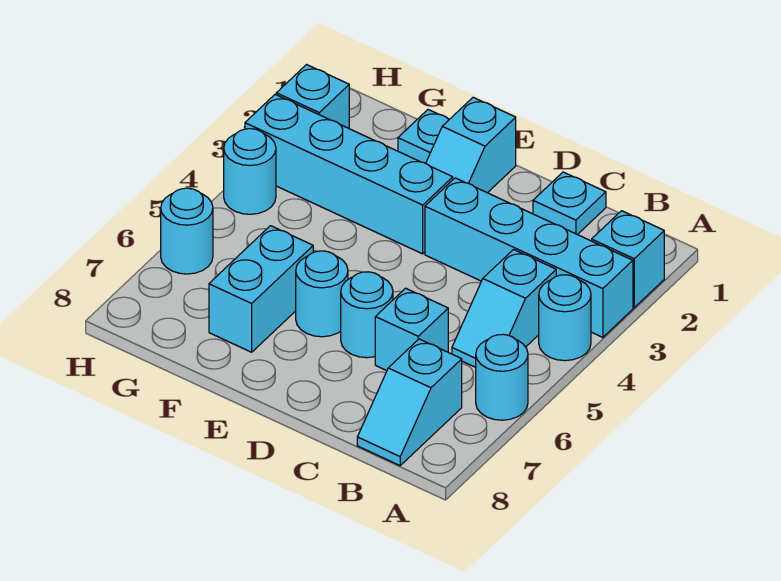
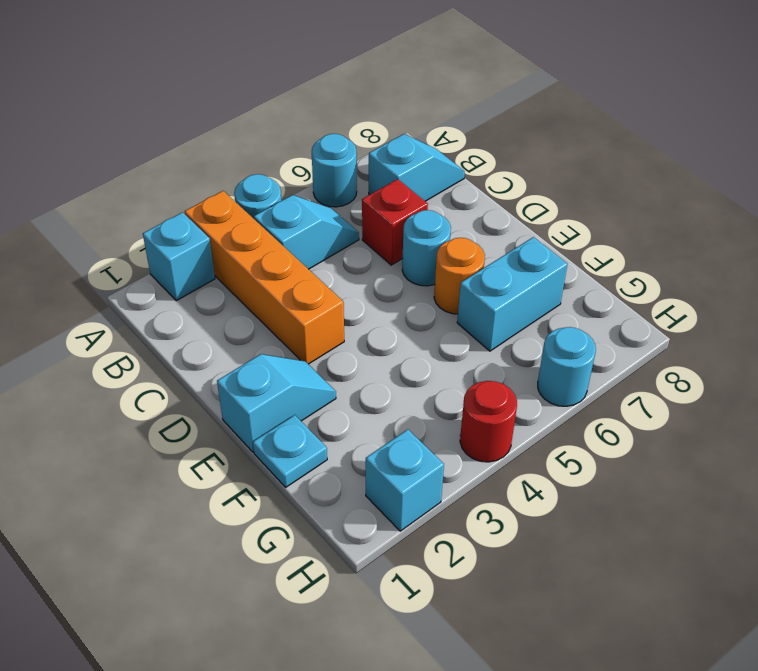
cyan brick A3:D3 level 1 -> orange brick A3:D3 level 1
cyan plate C1 level 1 -> none
cyan brick C6 level 1 -> red brick C6 level 1
cyan brick E3:H3 level 1 -> none
cyan round brick E6 level 1 -> orange round brick E6 level 1
cyan round brick H4 level 1 -> red round brick H4 level 1

